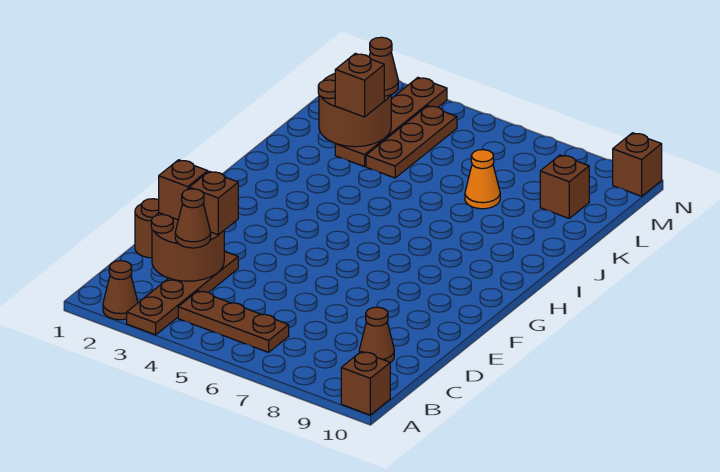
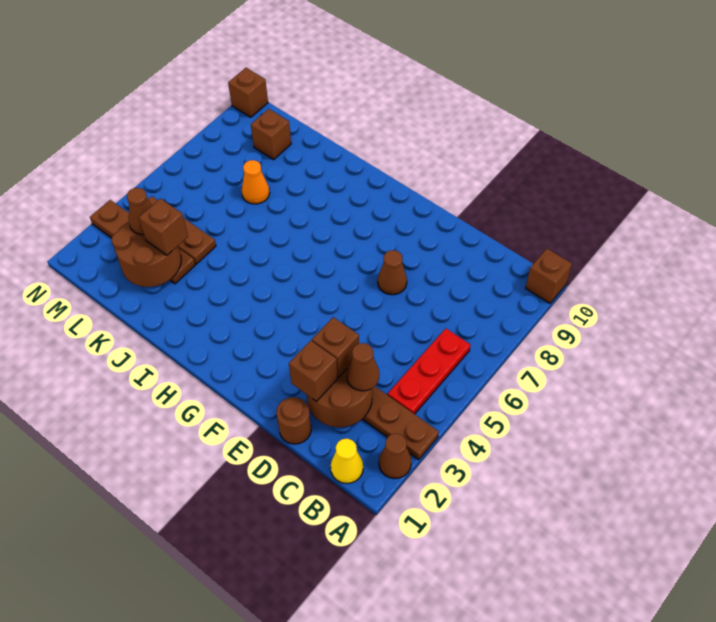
none -> yellow cone B1 level 1
brown plate B4:B6 level 1 -> red plate B4:B6 level 1
brown cone C9 level 1 -> brown cone E7 level 1

